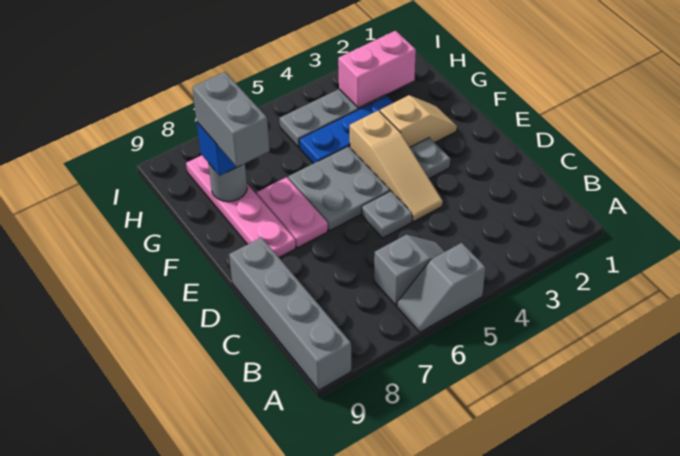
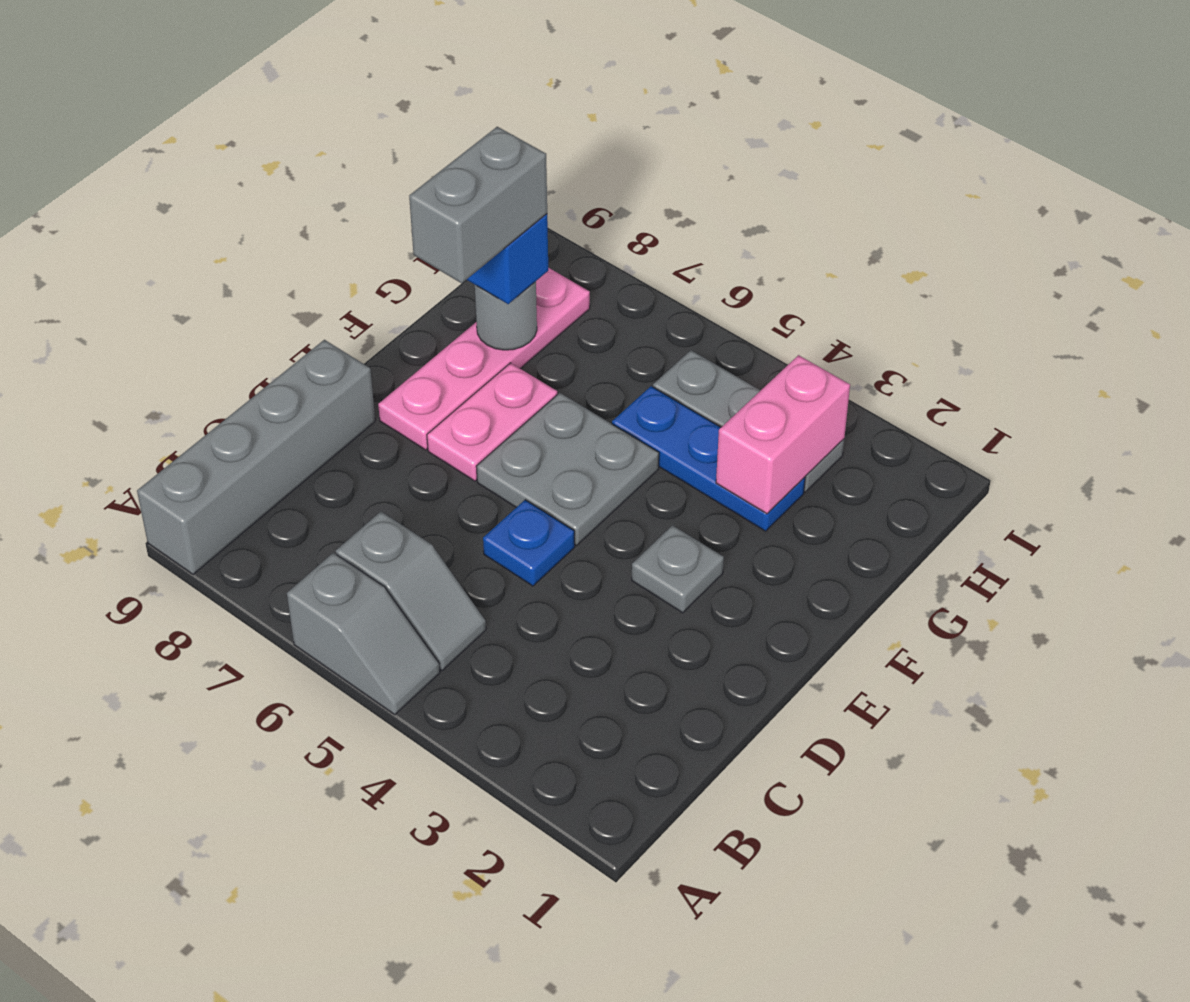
grey slope A5:A6 level 1 top 5 -> grey slope A5:A6 level 1 top 6
tan slope D4:F4 level 1 top F -> none
grey plate D5 level 1 -> blue plate D5 level 1
tan slope F2:F3 level 1 top 3 -> none
pink brick H2:H3 level 2 -> pink brick G3:H3 level 2

